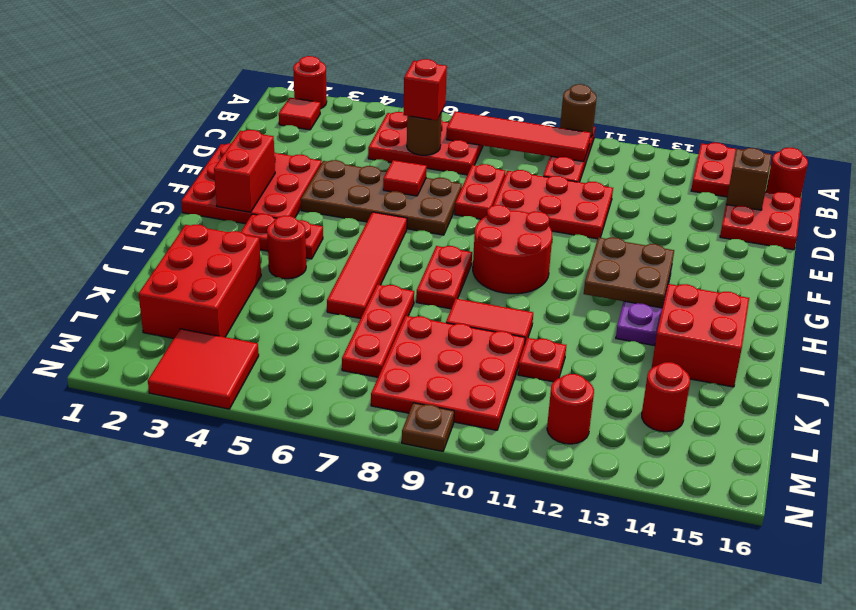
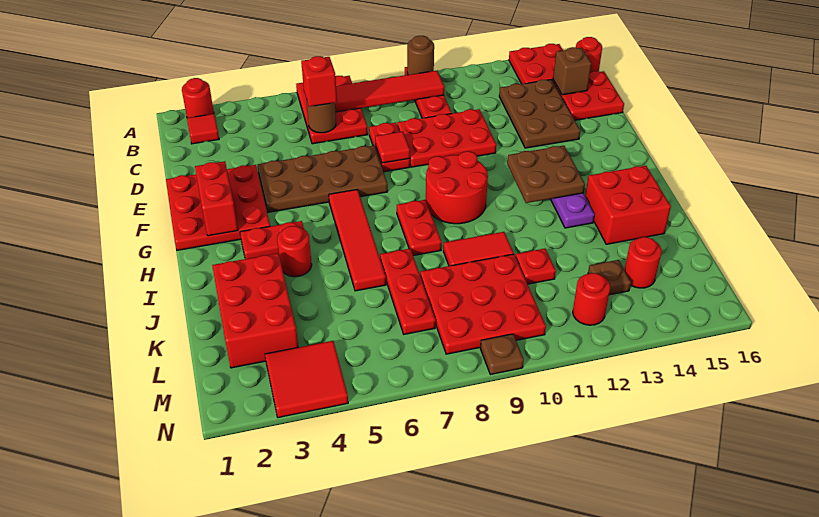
red plate B5:C7 level 1 -> red plate A6:C7 level 1
none -> brown plate C13:E14 level 1
red tile E6 level 2 -> red tile E8 level 2
none -> brown plate L13 level 1

